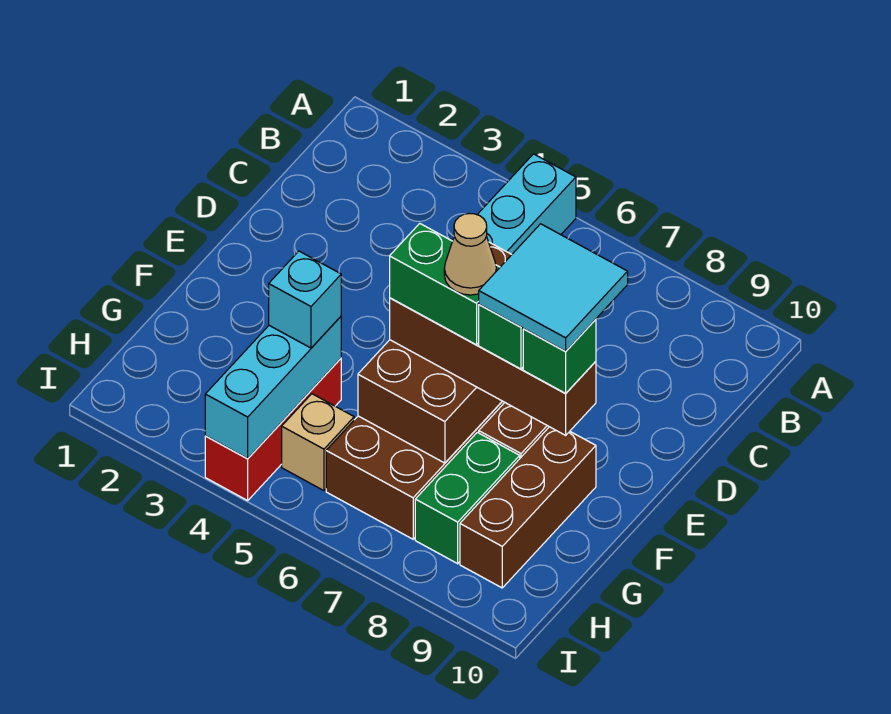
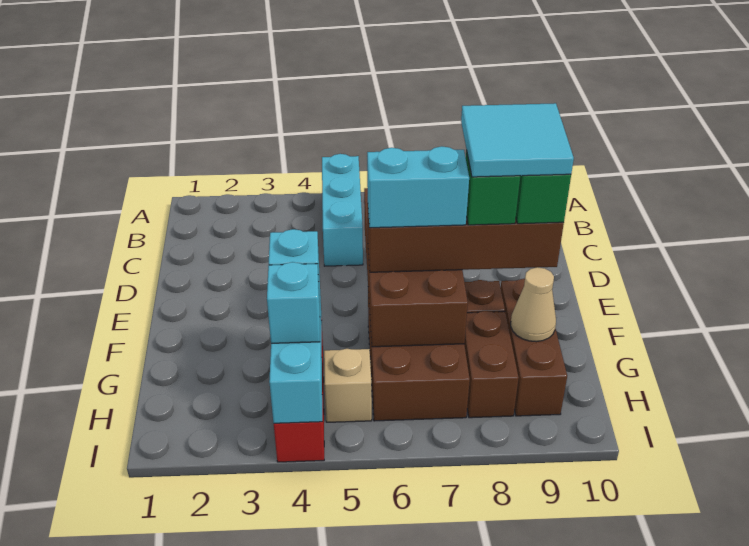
green brick F6:F7 level 4 -> cyan brick F6:F7 level 4
tan cone F7 level 5 -> tan cone G9 level 2
green brick G8:H8 level 1 -> brown brick G8:H8 level 1
none -> cyan brick H4 level 3

